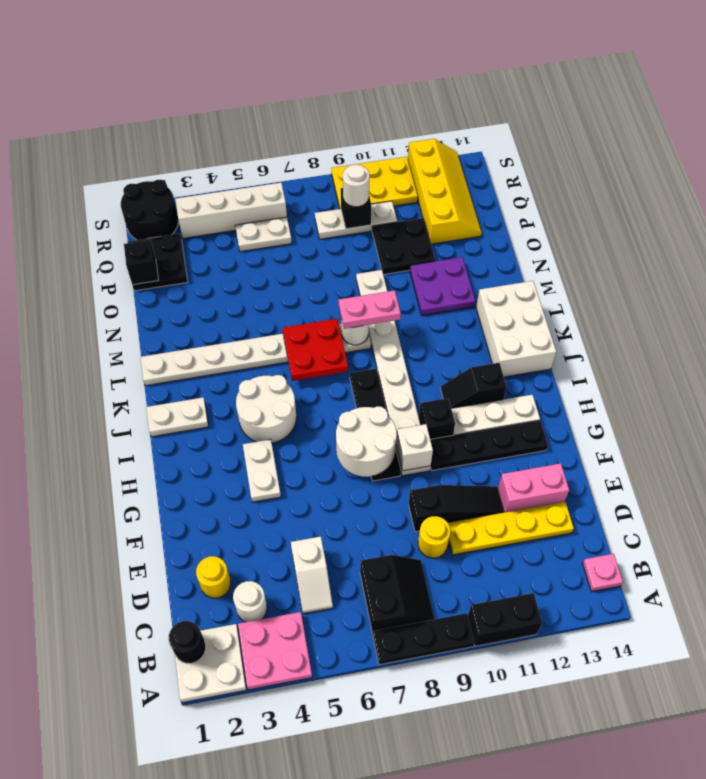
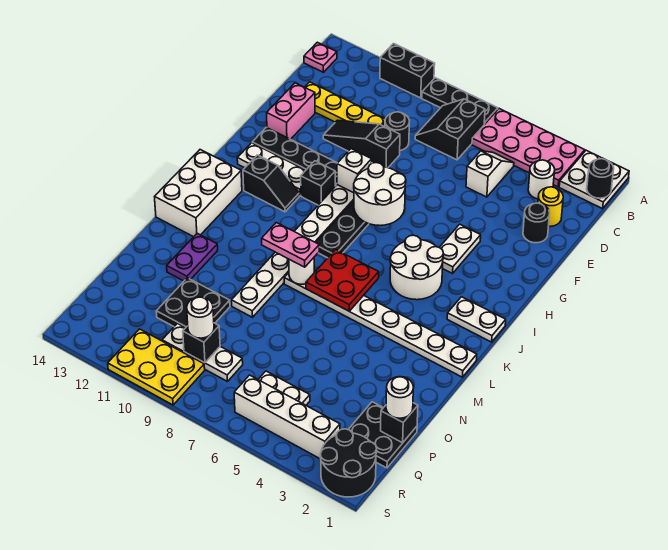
pink plate A3:B4 level 1 -> pink plate A3:B6 level 1
yellow round brick D9 level 1 -> black round brick D9 level 1
none -> black round brick E2 level 1
pink brick E12:E13 level 1 -> pink brick E13:F13 level 1
purple plate M11:N12 level 1 -> purple plate M12:N12 level 1
none -> white round brick P1 level 3
yellow slope P12:S13 level 1 top 12 -> none

